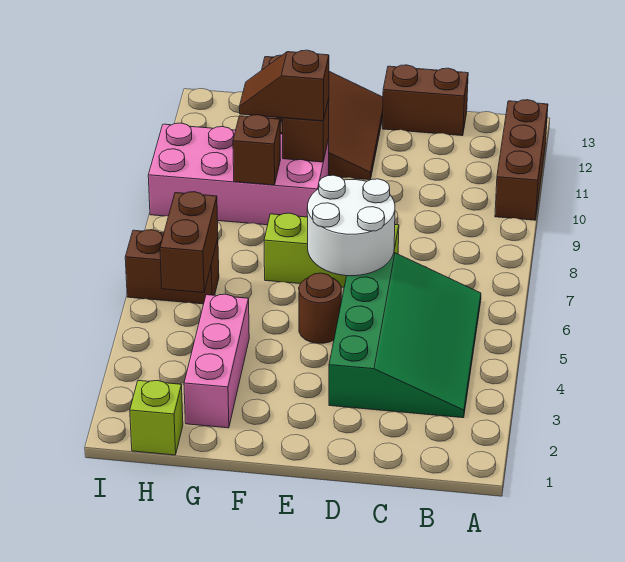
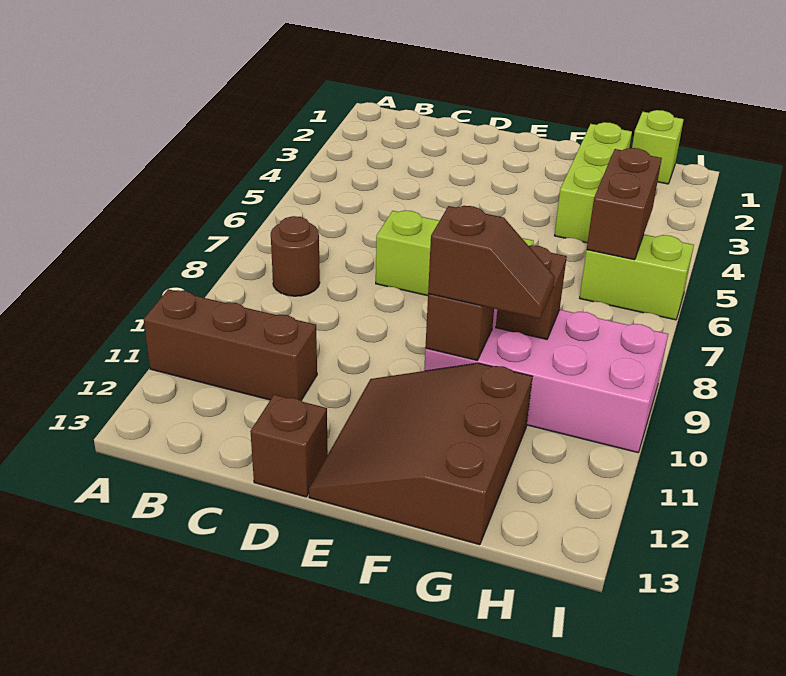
brown brick A10:A12 level 1 -> brown brick A11:C11 level 1
green slope B3:D6 level 1 top D -> none
brown brick C13:D13 level 1 -> brown brick D13 level 1
white round brick D6:E7 level 2 -> none
brown round brick E5 level 1 -> brown round brick B8 level 1
pink brick G2:G4 level 1 -> lime brick G2:G4 level 1
brown brick H6:I6 level 1 -> lime brick H6:I6 level 1

